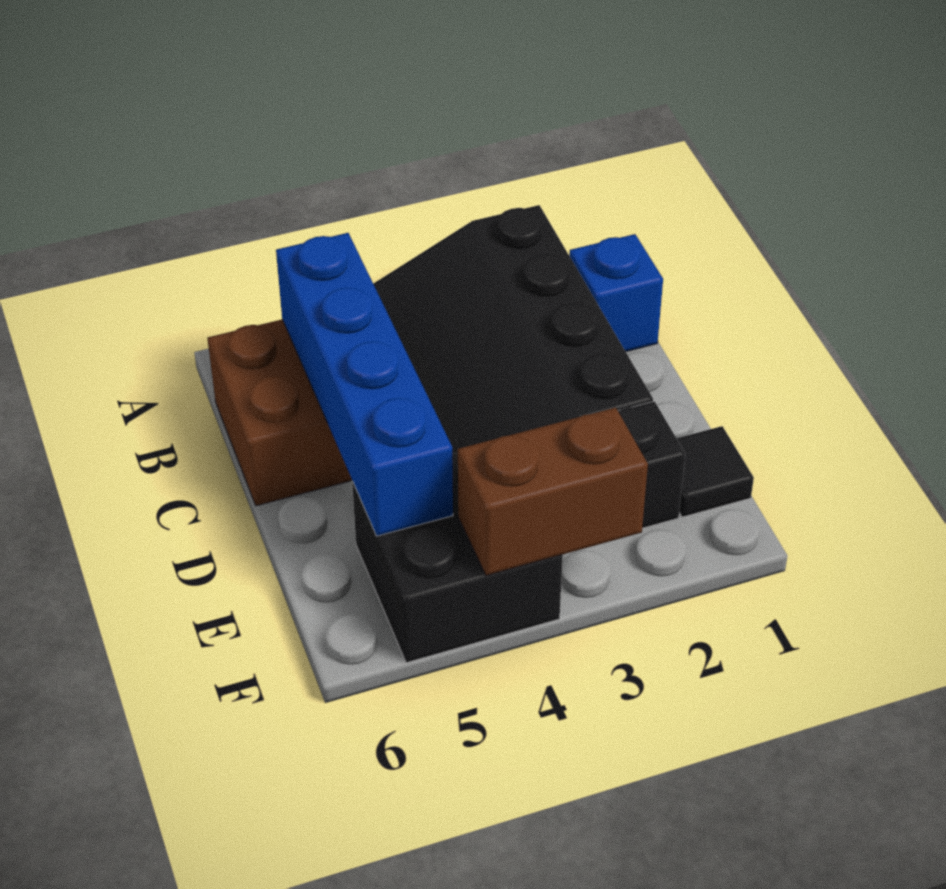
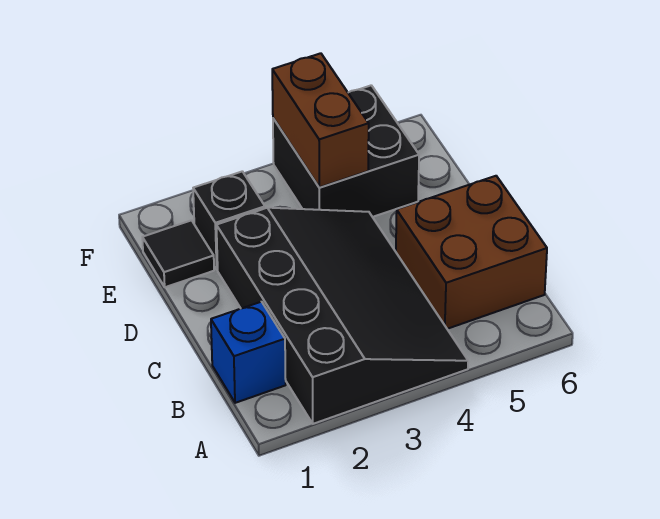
blue brick B5:E5 level 2 -> none
brown brick F3:F4 level 2 -> brown brick E4:F4 level 2

